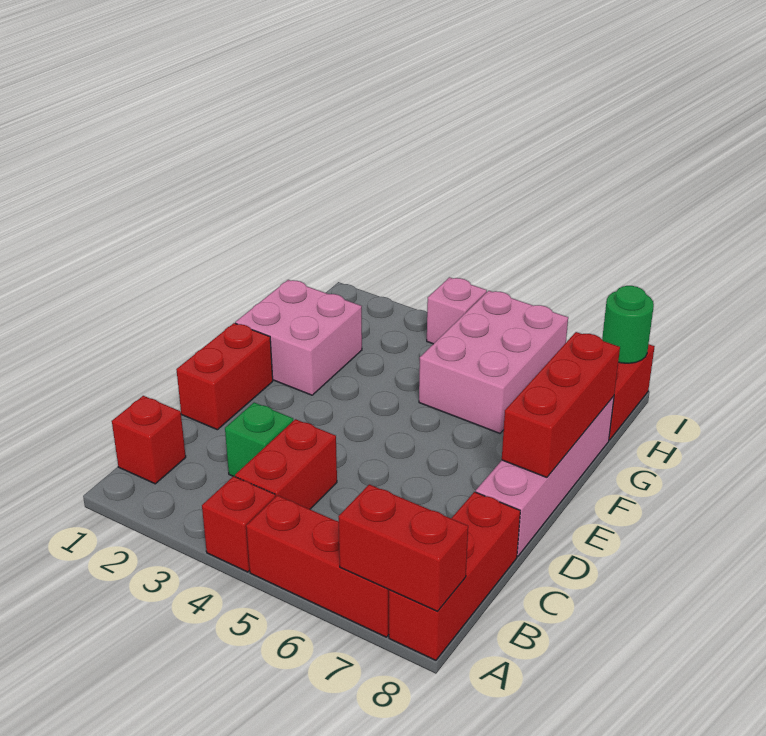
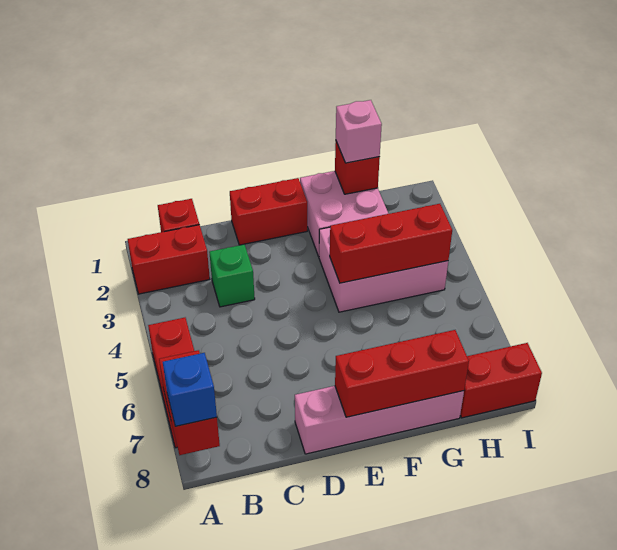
red brick A4 level 1 -> red brick G1 level 2
red brick A8:C8 level 1 -> red brick F4:H4 level 2
none -> blue brick A8 level 3
red brick B4:C4 level 1 -> red brick A2:B2 level 1
pink brick G5:I6 level 1 -> pink brick F3:H4 level 1
pink brick I4 level 1 -> pink brick G1 level 3
green round brick I8 level 2 -> none

